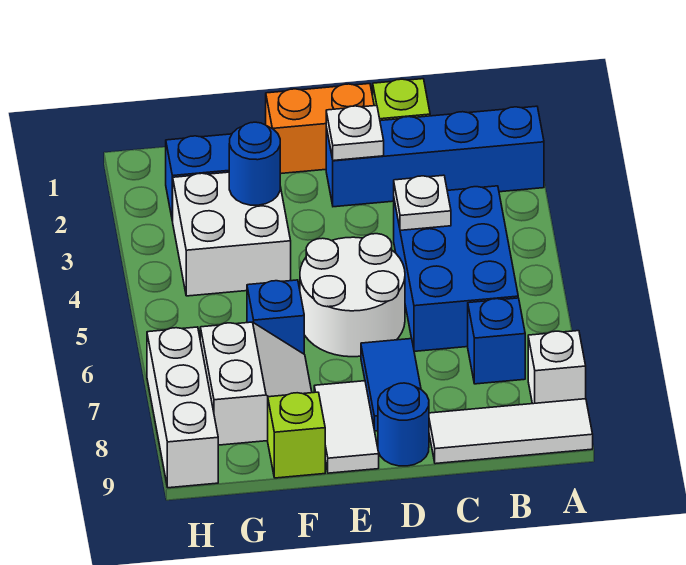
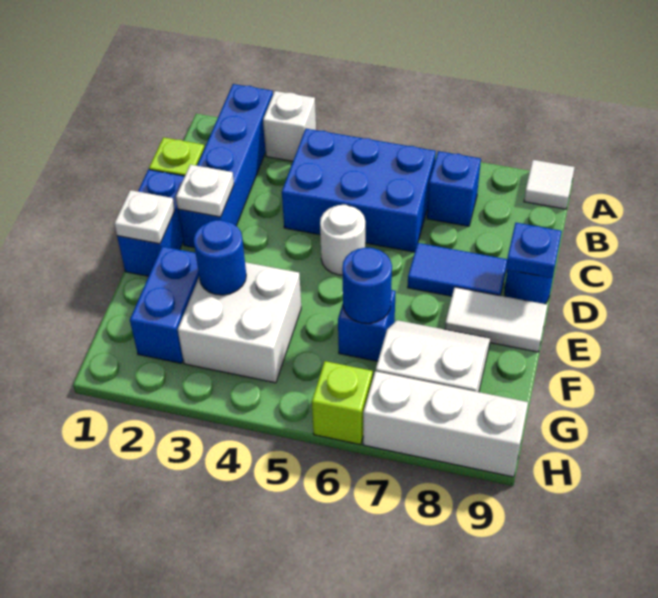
white brick A8 level 1 -> white brick A3 level 1
white tile A9:C9 level 1 -> white tile A9 level 1
white plate C4 level 2 -> white plate E1 level 2
orange brick D1:E1 level 1 -> blue brick D1:E1 level 1
white round brick D5:E6 level 1 -> white round brick D5 level 1
none -> blue plate D9 level 2
none -> blue round brick F6 level 2
lime brick F9 level 1 -> lime brick H6 level 1

